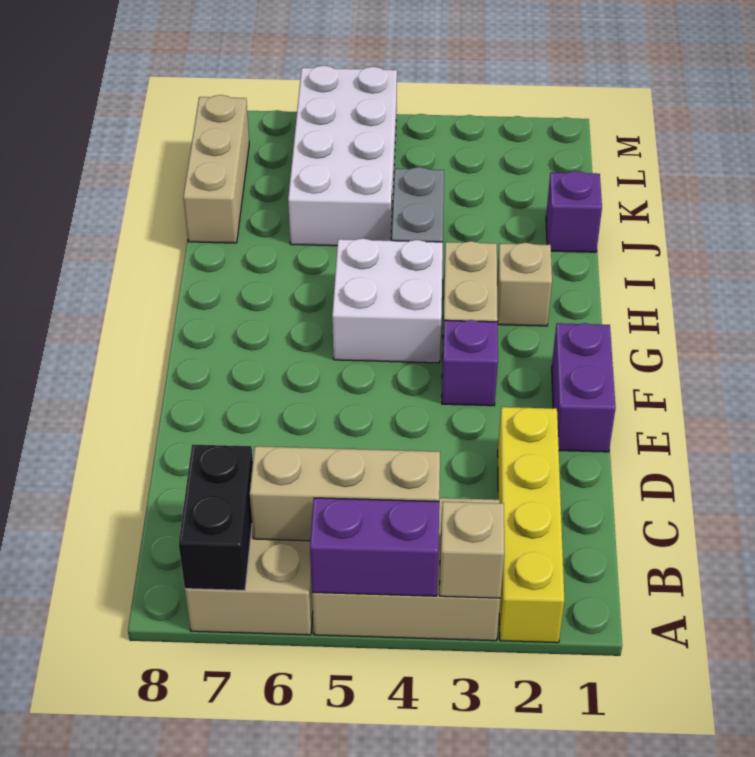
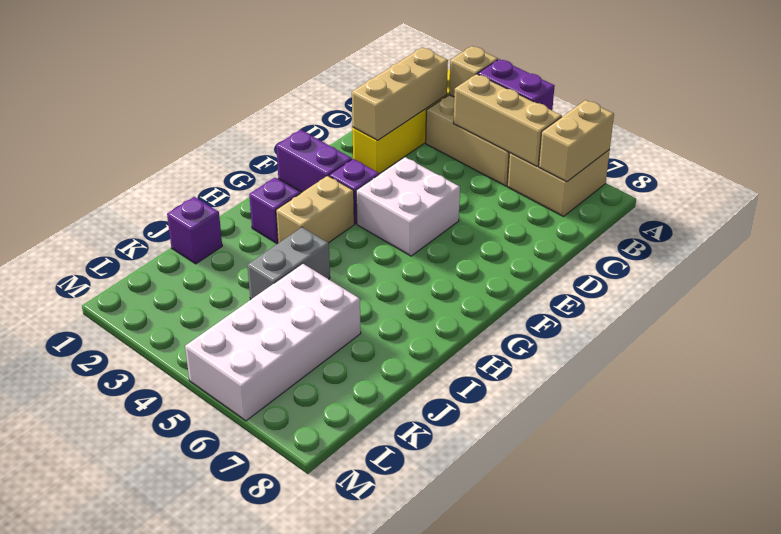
black brick A7:B7 level 2 -> tan brick A7:B7 level 2
purple brick E1:F1 level 1 -> purple brick F1:F2 level 1
white brick G4:H5 level 1 -> white brick E4:F5 level 1
tan brick H2 level 1 -> purple brick H2 level 1
tan brick J8:L8 level 1 -> tan brick B2:D2 level 2

